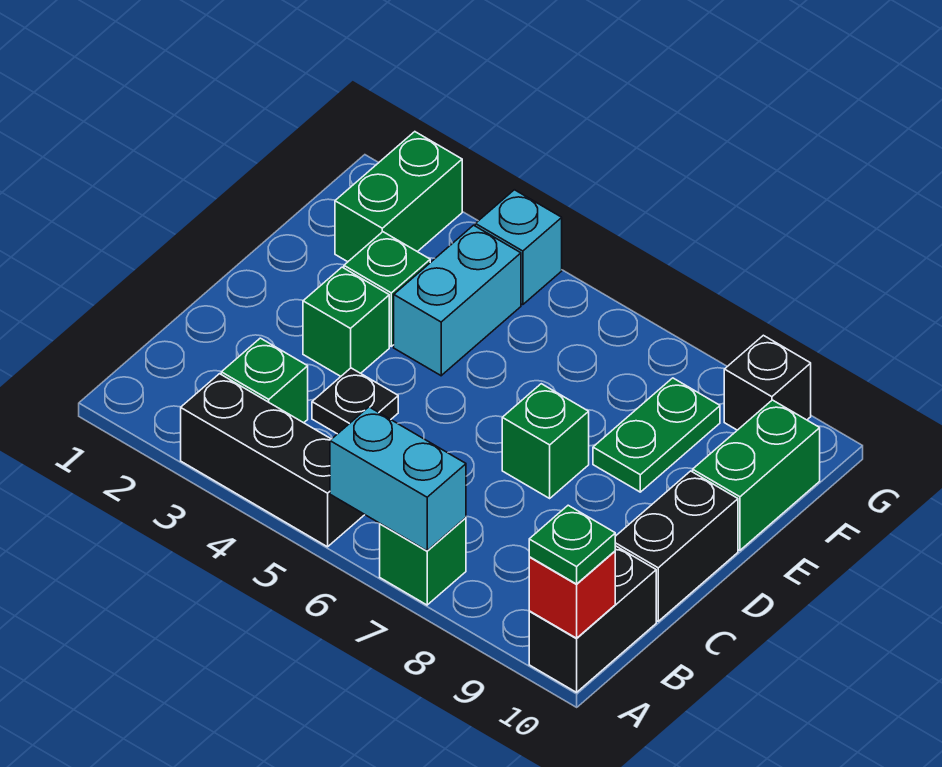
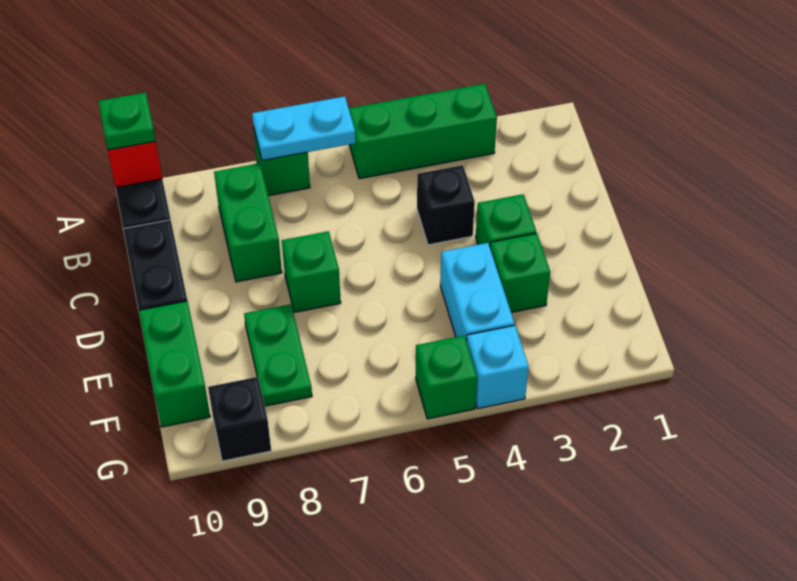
black brick A3:A5 level 1 -> green brick A3:A5 level 1
cyan brick A6:A7 level 2 -> cyan plate A6:A7 level 2
green brick B3 level 1 -> green brick G5 level 1
black plate C4 level 1 -> black brick C4 level 1
green brick F2:G2 level 1 -> green brick B8:C8 level 1

